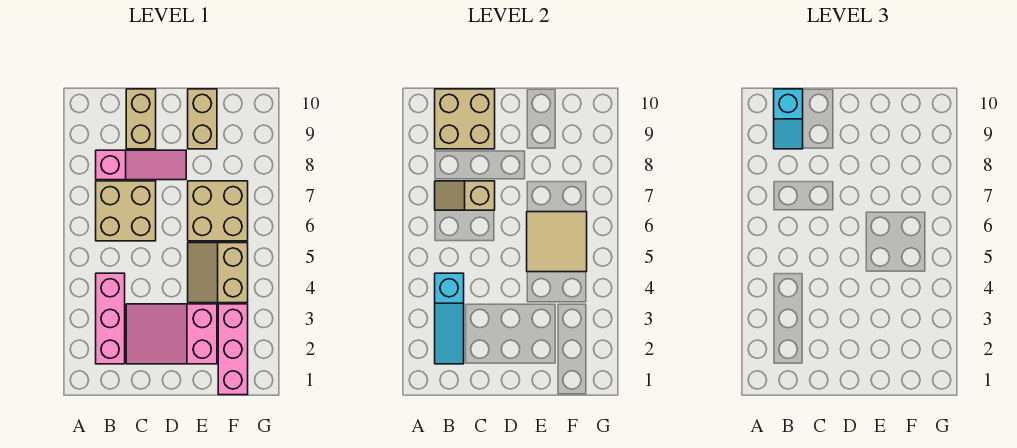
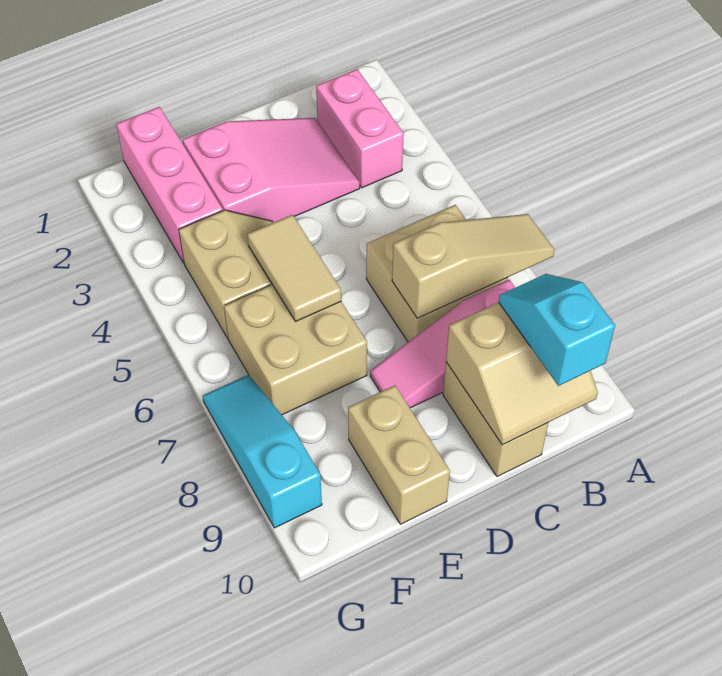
pink brick B2:B4 level 1 -> pink brick B2:B3 level 1
cyan slope B2:B4 level 2 top 4 -> cyan slope G7:G9 level 1 top 9
tan slope B7:C7 level 2 top C -> tan slope A7:C7 level 2 top C
tan brick B9:C10 level 2 -> tan slope B9:C10 level 2 top 9
tan tile E5:F6 level 2 -> tan tile E5:E6 level 2

